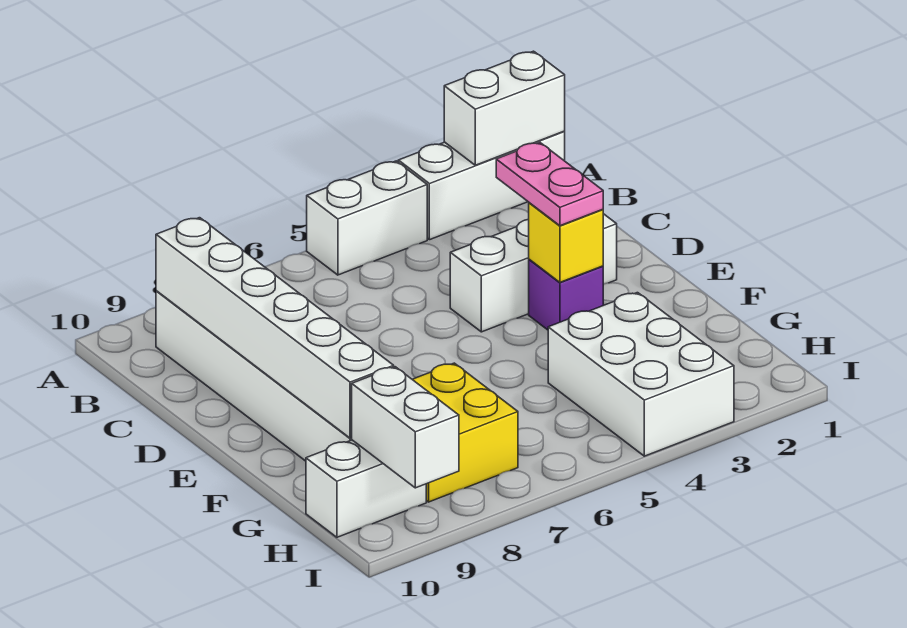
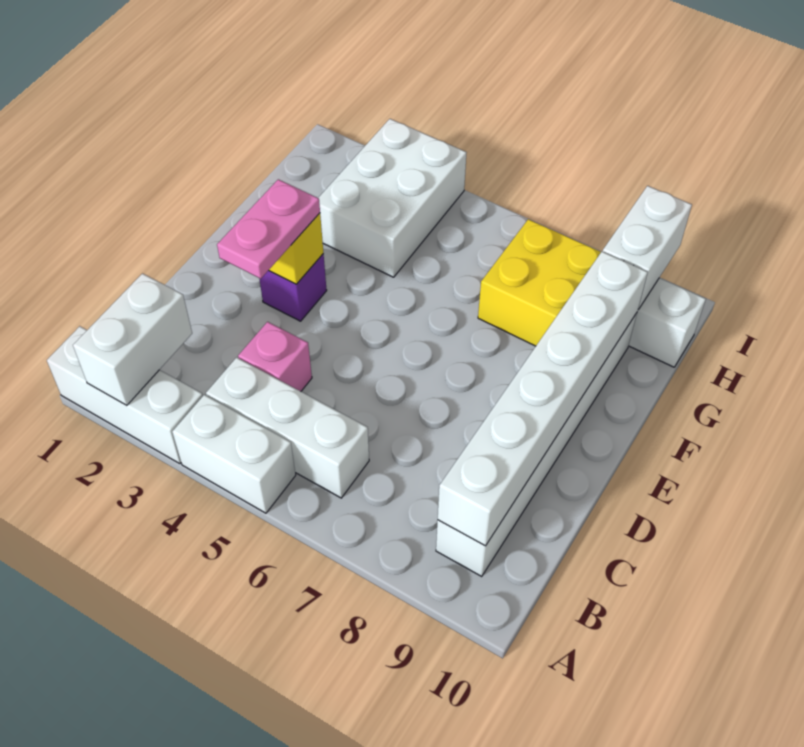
white brick A1:A2 level 2 -> white brick A2:B2 level 2
none -> pink brick C4 level 1
white brick D2:D4 level 1 -> white brick B4:B6 level 1

